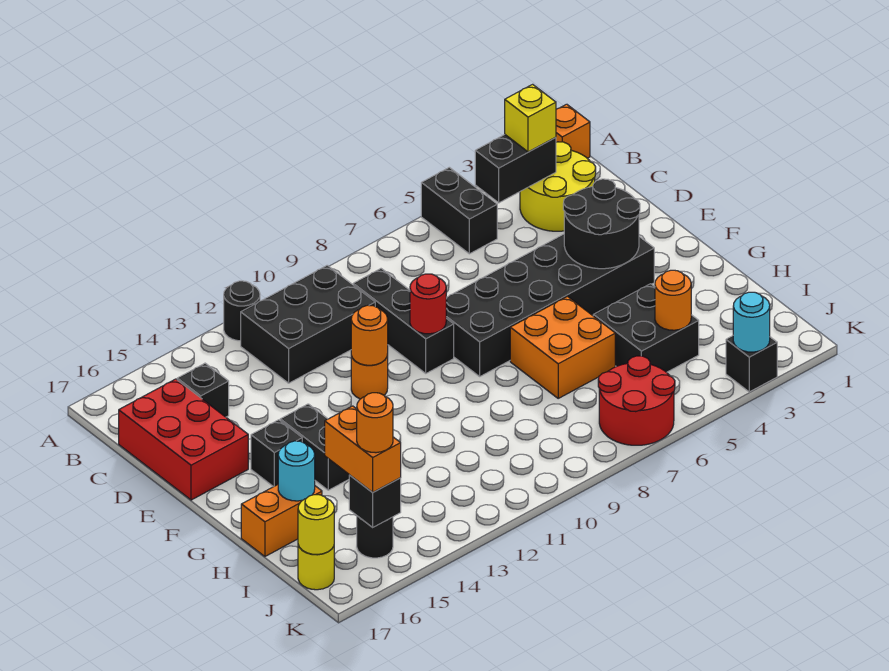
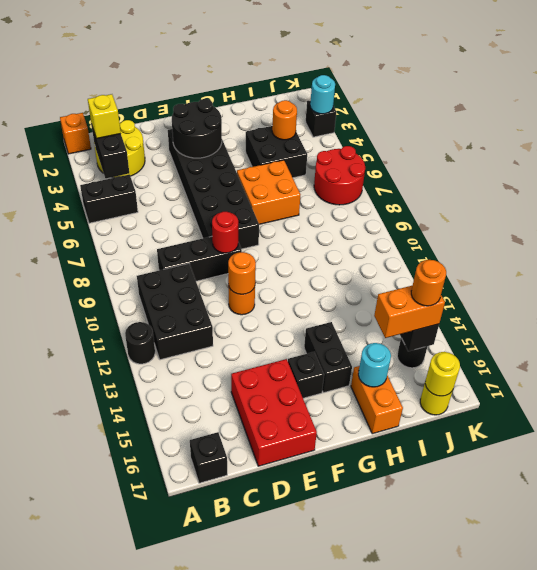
black brick C15 level 1 -> black brick B17 level 1
red brick C16:E17 level 1 -> red brick D15:E17 level 1
black brick F14:G14 level 1 -> black brick G14:G15 level 1

